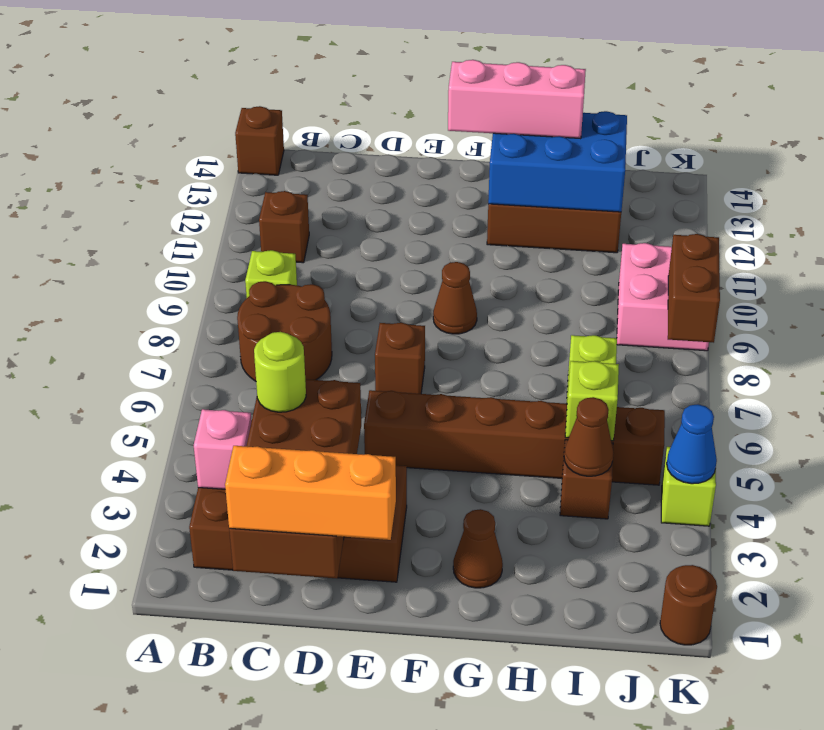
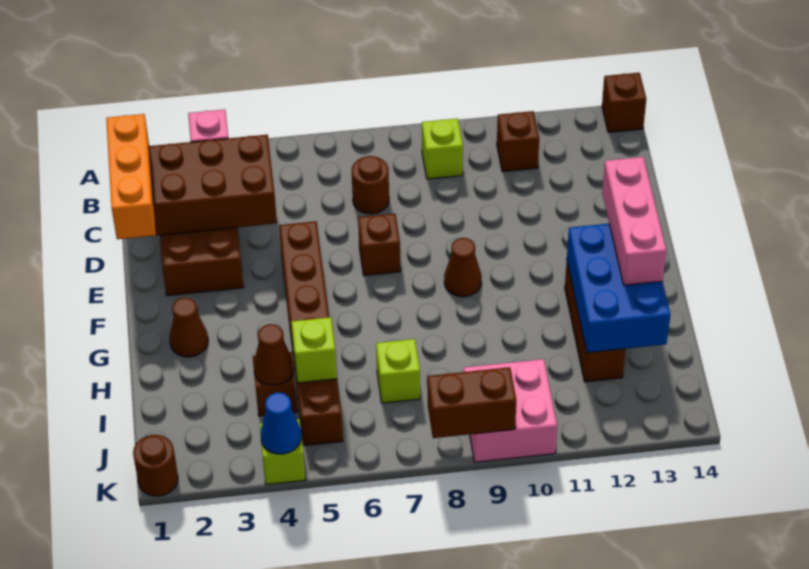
brown round brick B7:C8 level 1 -> brown round brick C7 level 1
lime round brick C4 level 3 -> none

